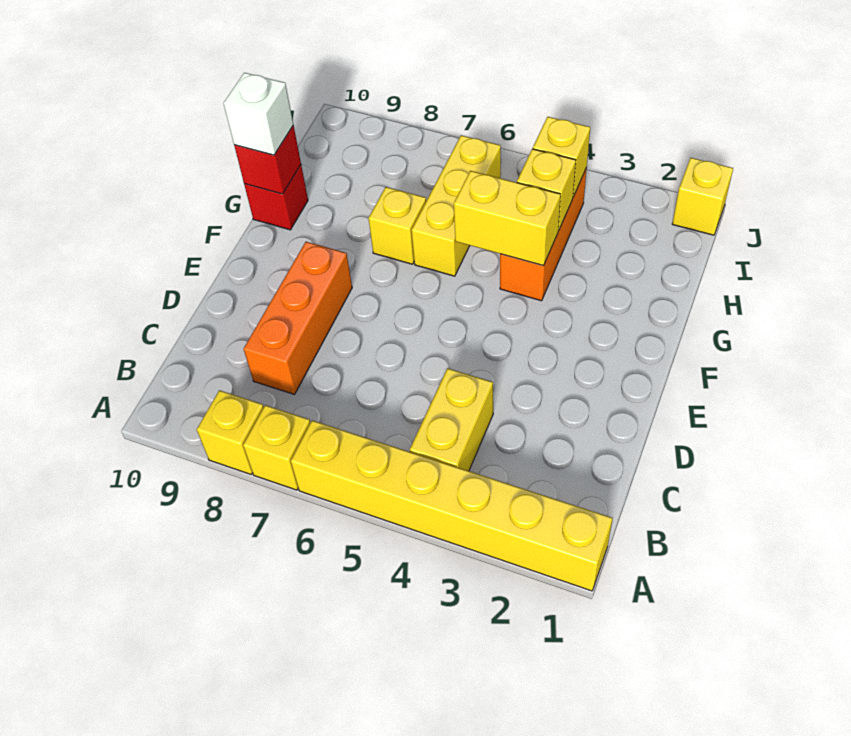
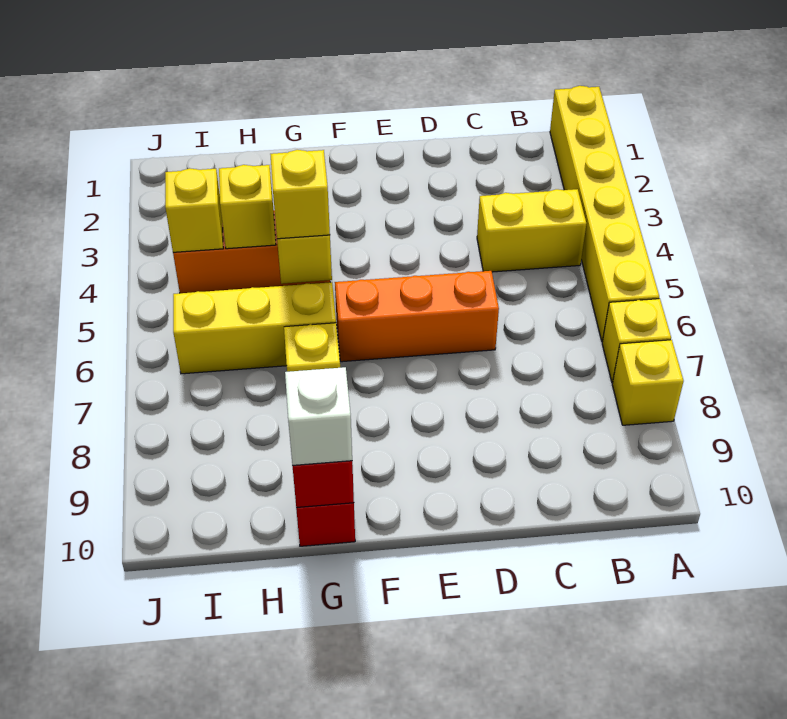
orange brick C8:E8 level 1 -> orange brick D6:F6 level 1
yellow brick J1 level 1 -> yellow brick G5 level 3

